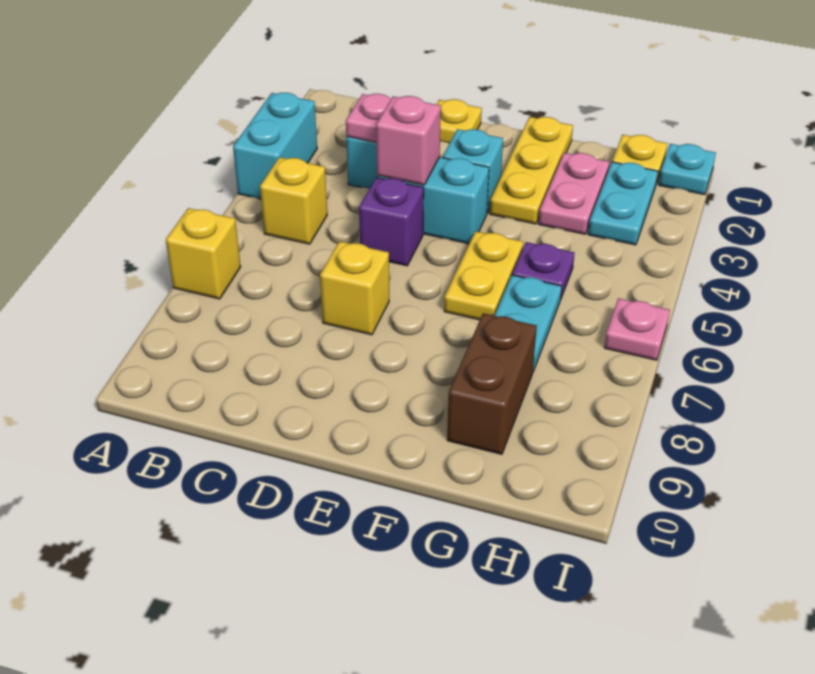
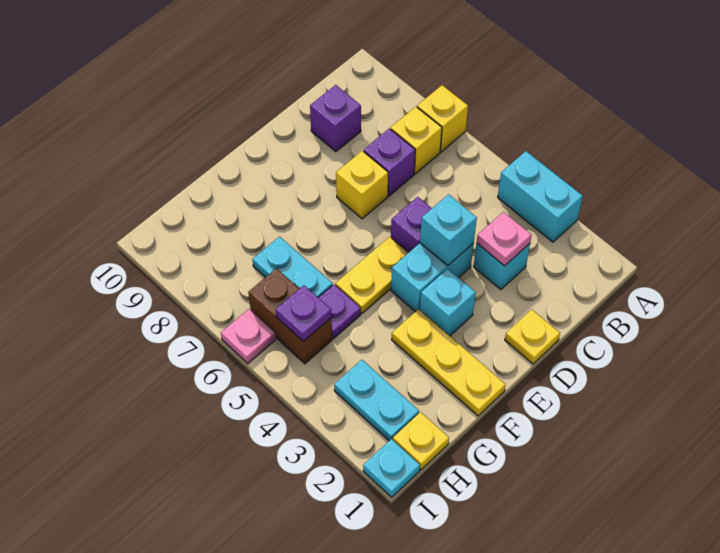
yellow brick B5 level 1 -> yellow brick B7 level 1
none -> purple brick C7 level 1
none -> purple brick C9 level 1
pink brick D4 level 2 -> cyan brick D4 level 2
yellow plate F5:F6 level 1 -> yellow plate E5:F5 level 1
pink plate G2:G3 level 1 -> none
brown brick G8:G9 level 1 -> brown brick H5:H6 level 1
none -> purple plate H5 level 2

